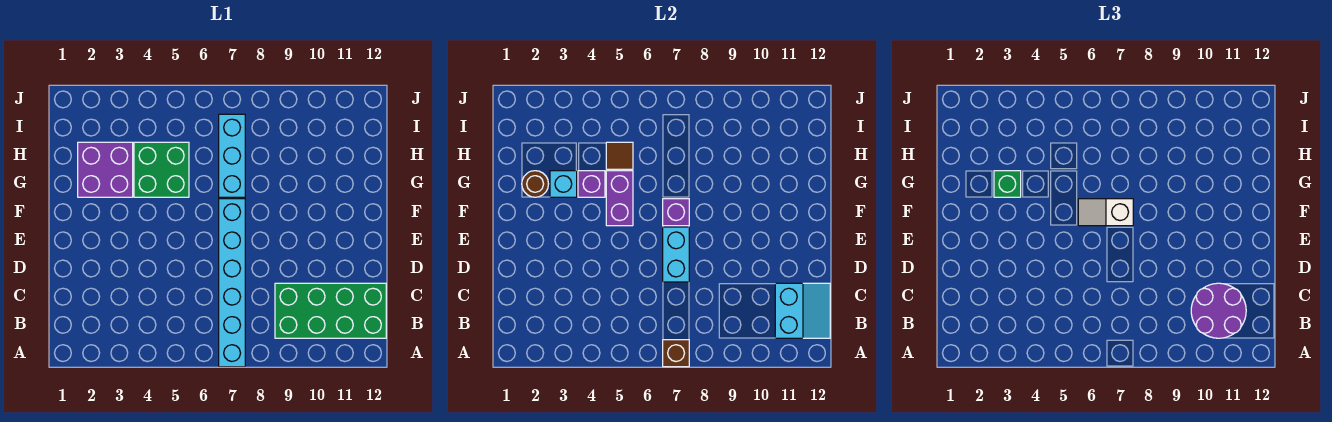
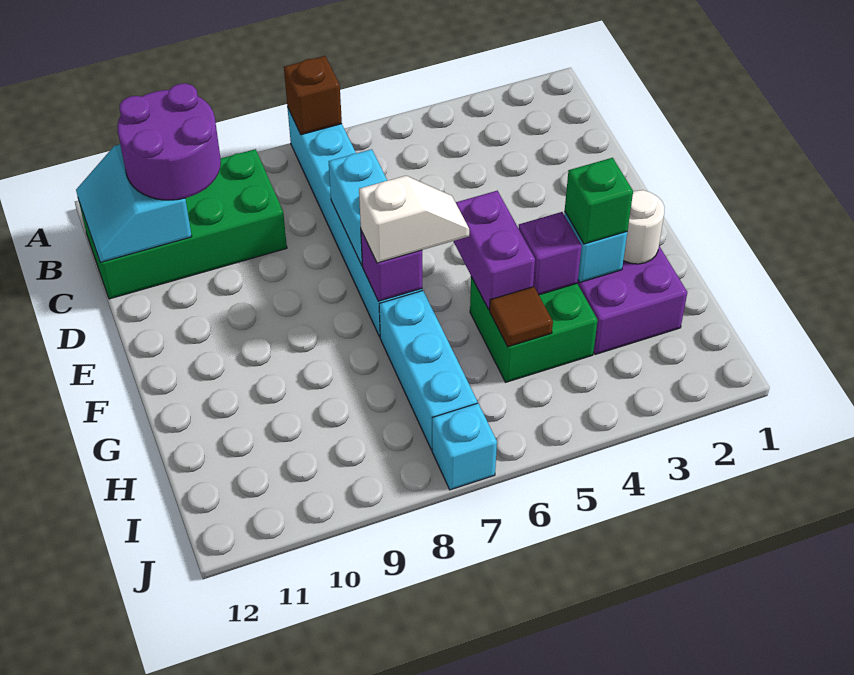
brown round brick G2 level 2 -> white round brick G2 level 2
none -> cyan brick J7 level 1

